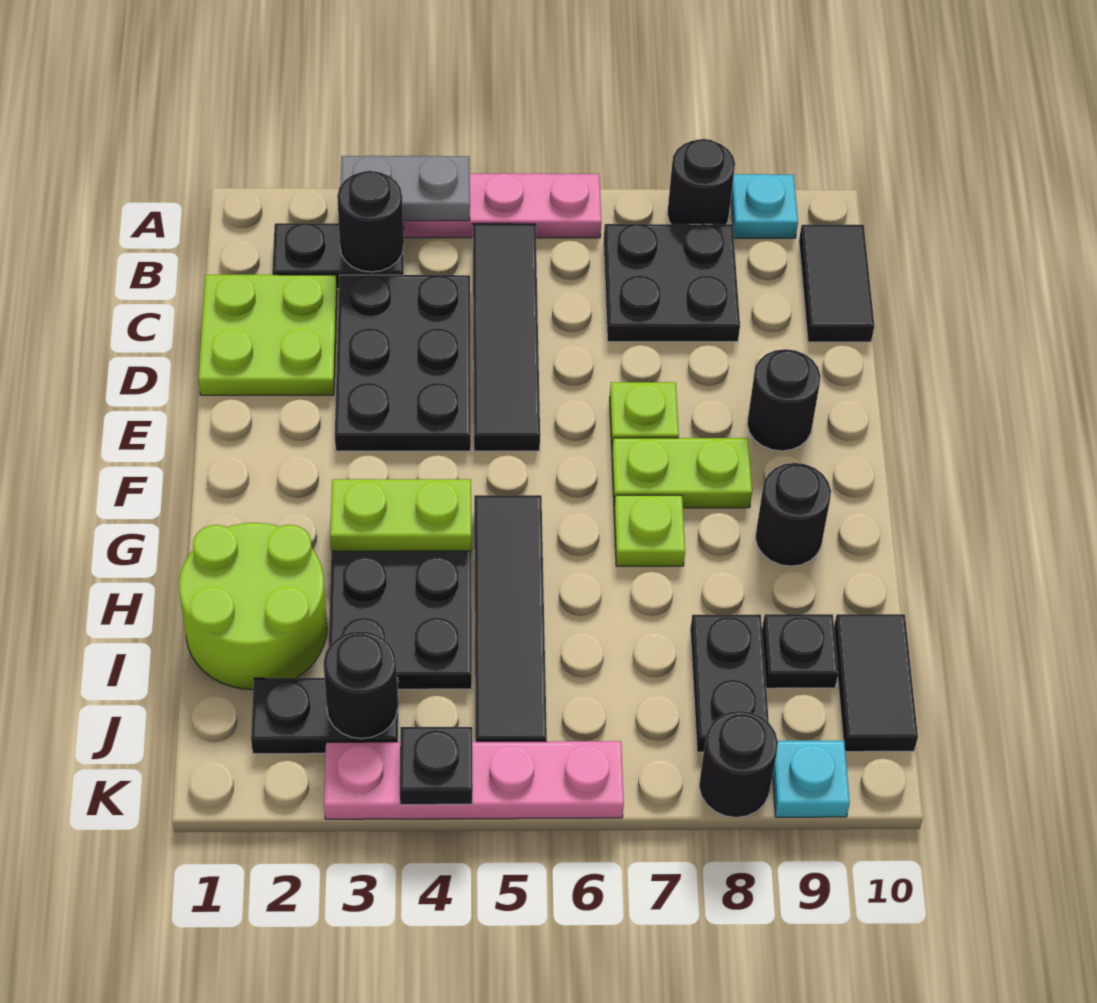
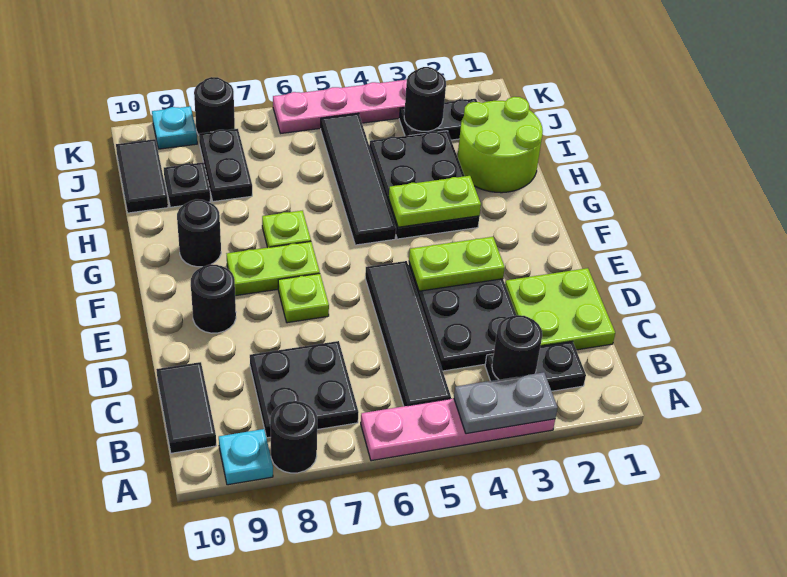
none -> lime plate E3:E4 level 2
black plate K4 level 2 -> none

